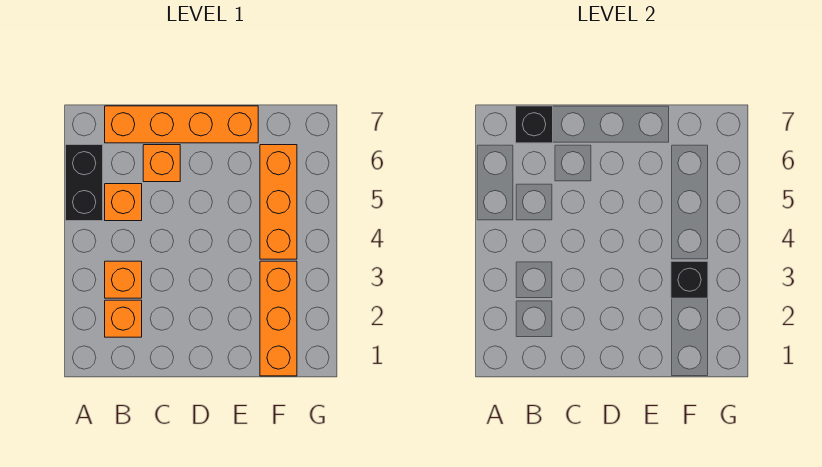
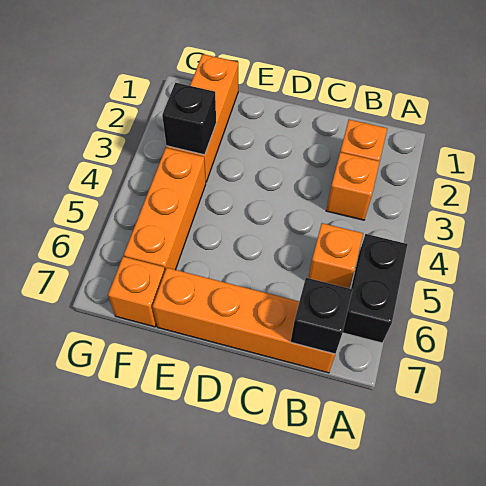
orange brick C6 level 1 -> orange brick F7 level 1

